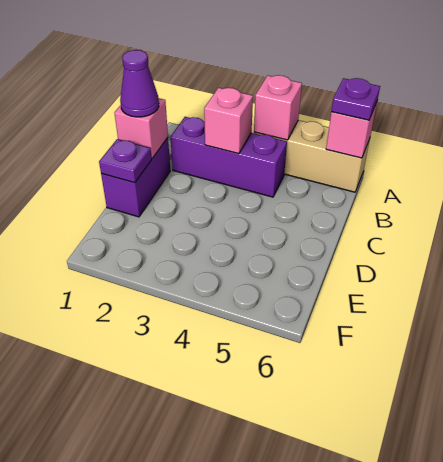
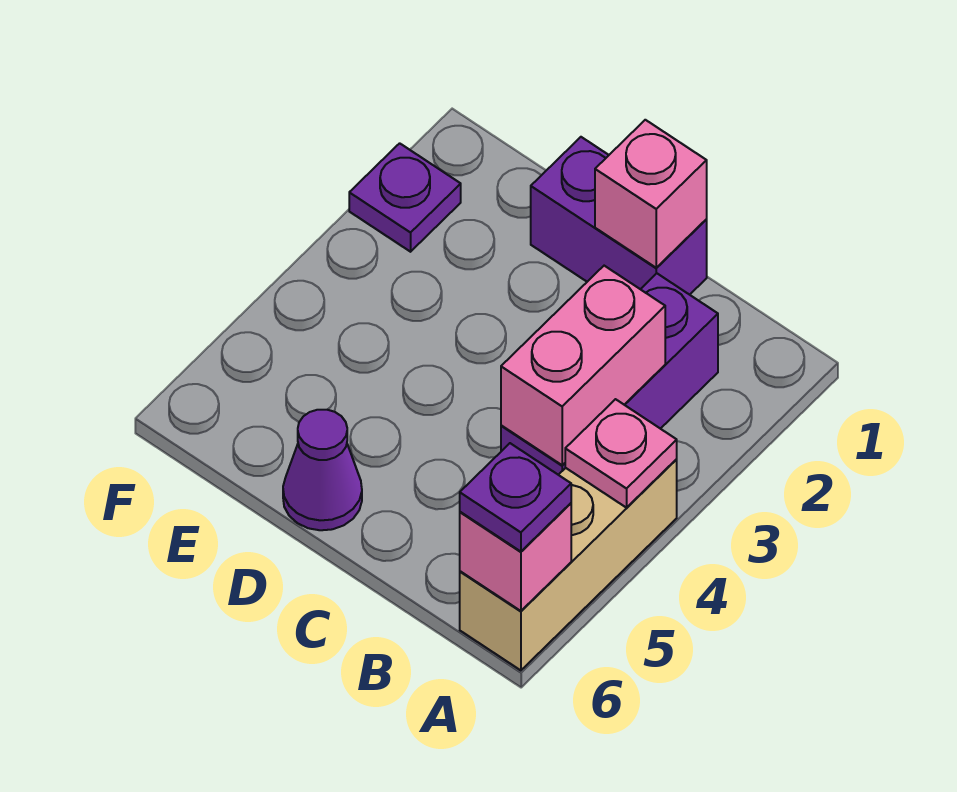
pink brick A4 level 2 -> pink plate A4 level 2
pink brick B3 level 2 -> pink brick B3:B4 level 2
purple cone C1 level 3 -> purple cone D6 level 1
purple plate D1 level 2 -> purple plate F2 level 1

